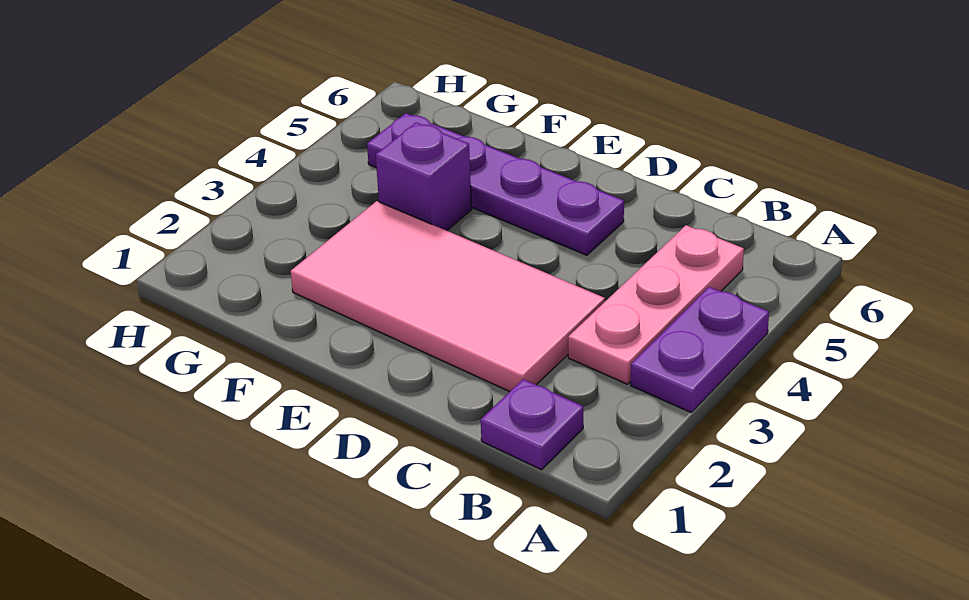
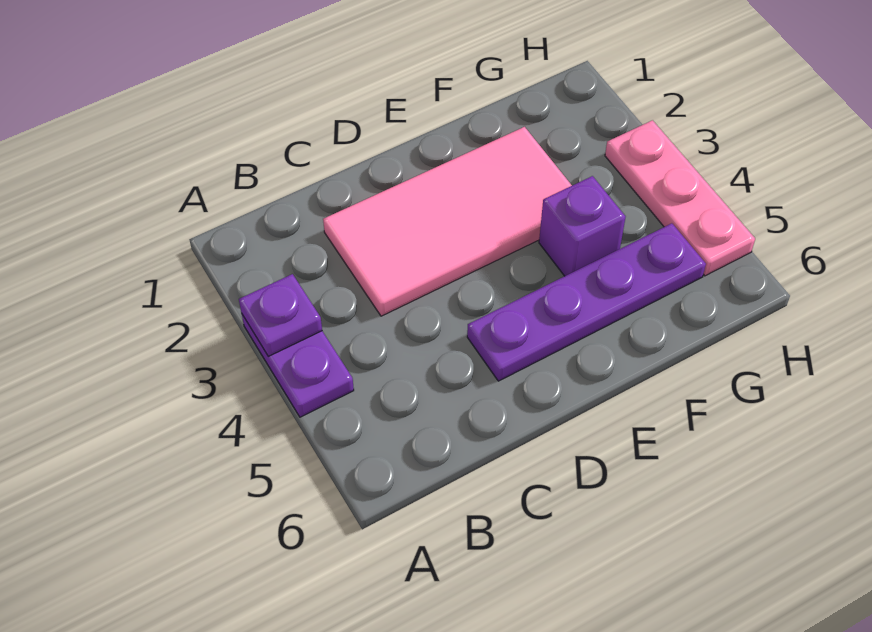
purple plate B1 level 1 -> purple plate A3 level 2
pink plate B3:B5 level 1 -> pink plate H3:H5 level 1

